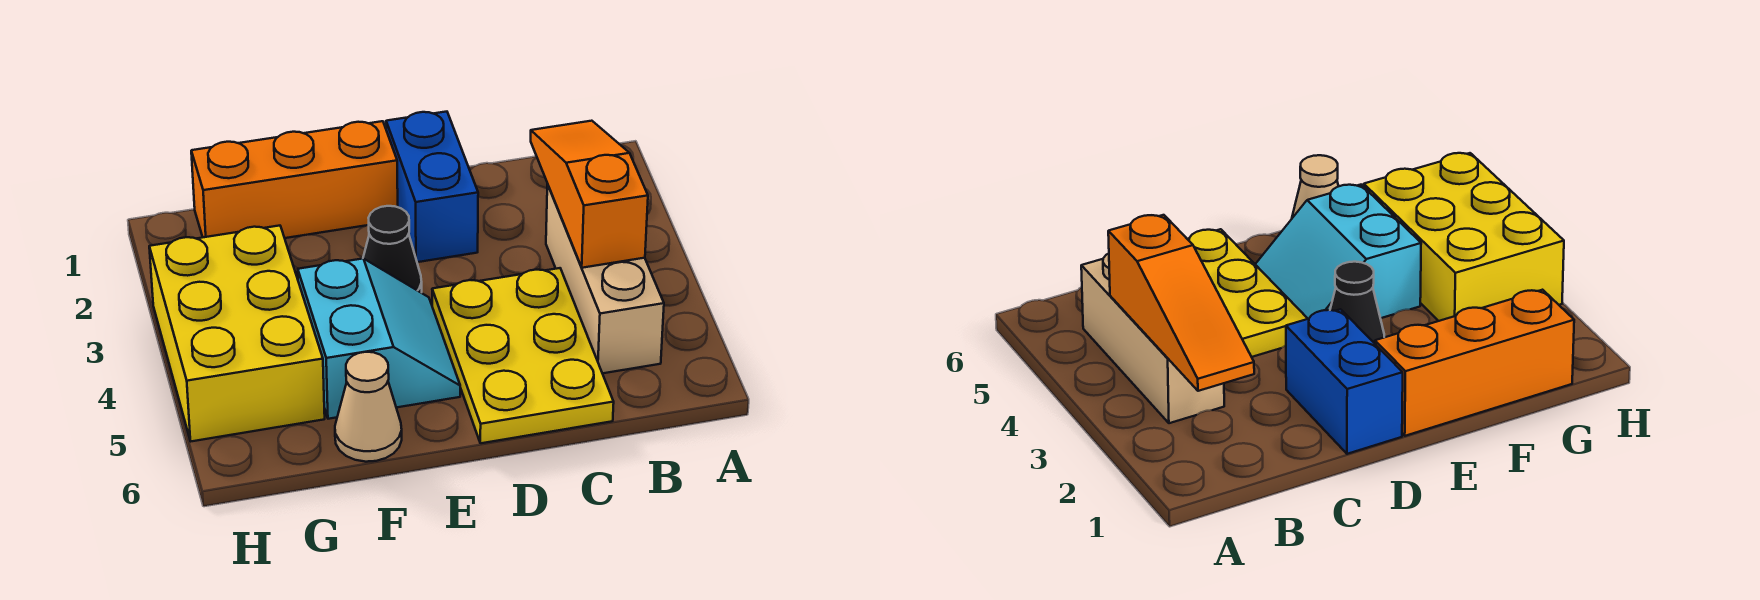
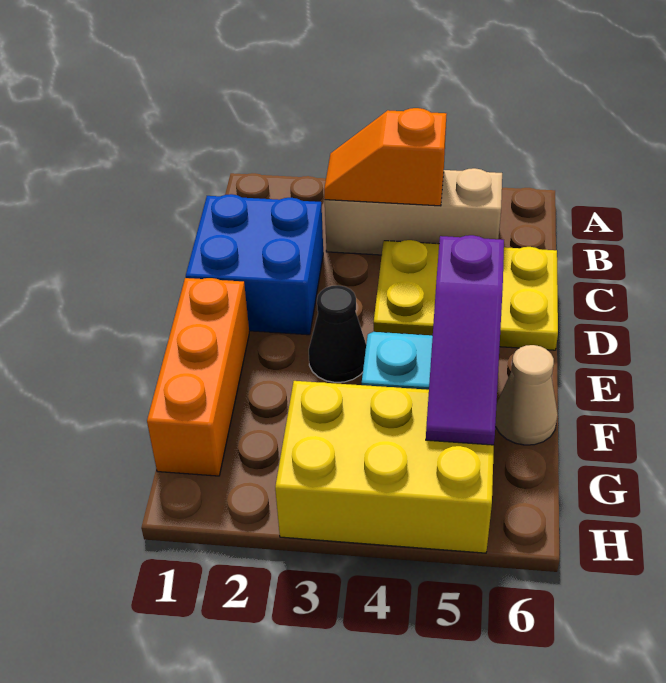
orange slope B2:B4 level 2 top 4 -> orange slope B3:B4 level 2 top 4
blue brick D1:D2 level 1 -> blue brick C1:D2 level 1
none -> purple slope E5:G5 level 2 top E

